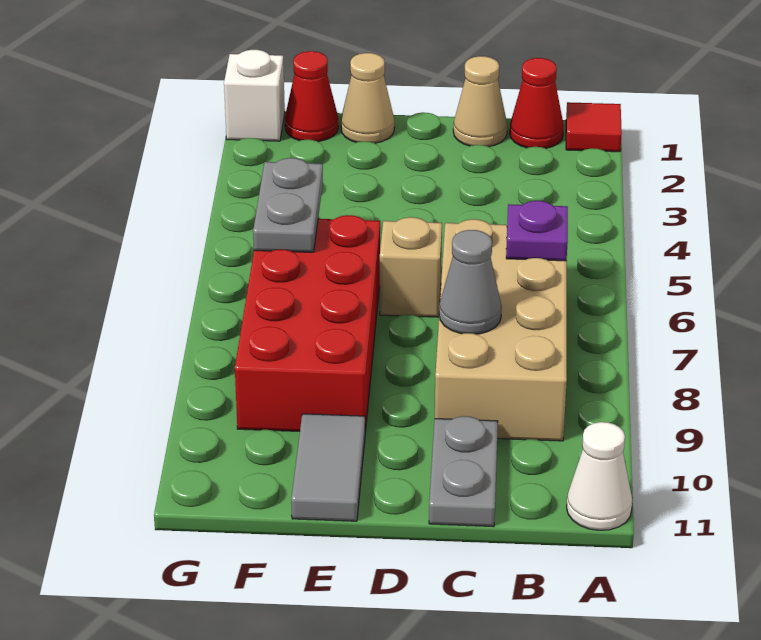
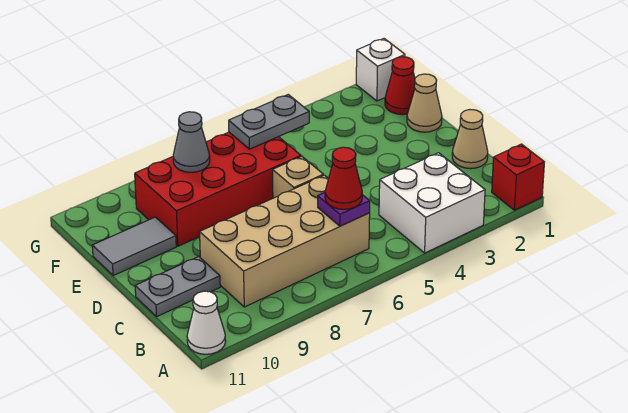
red tile A1 level 1 -> red brick A1 level 1
none -> white brick A3:B4 level 1
red cone B1 level 1 -> red cone B6 level 3
grey cone C8 level 2 -> grey cone F8 level 2

